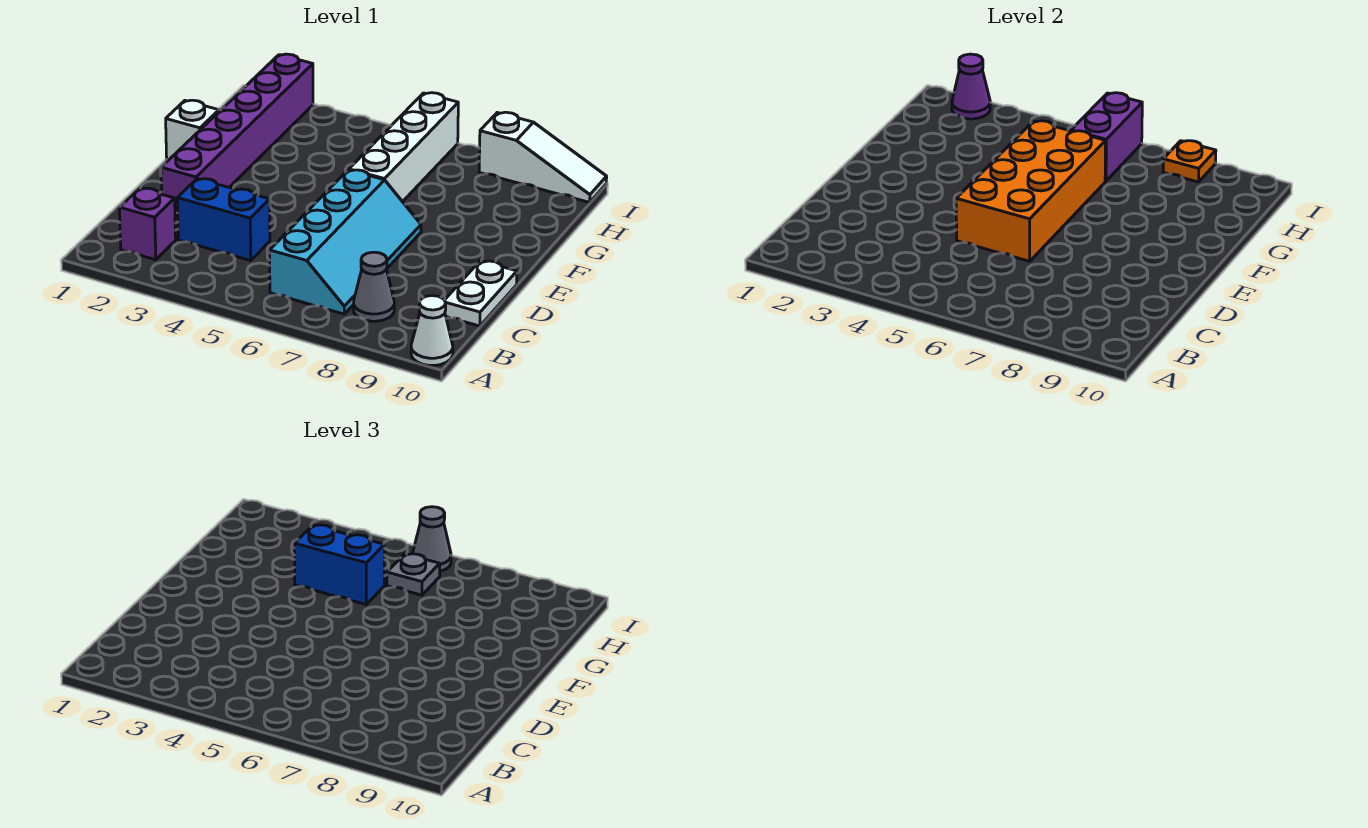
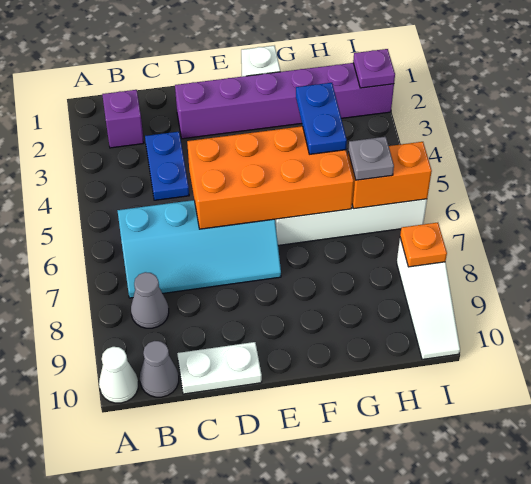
blue brick C3:C4 level 1 -> blue plate C3:C4 level 1
blue brick G4:G5 level 3 -> blue plate G4:G5 level 3
purple brick H6:I6 level 2 -> orange brick H6:I6 level 2
purple cone I2 level 2 -> purple plate I2 level 2
grey cone I6 level 3 -> grey cone B10 level 1

